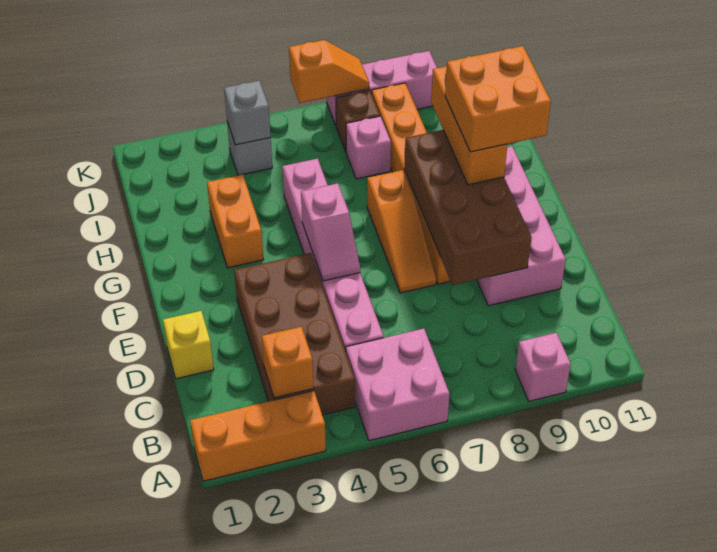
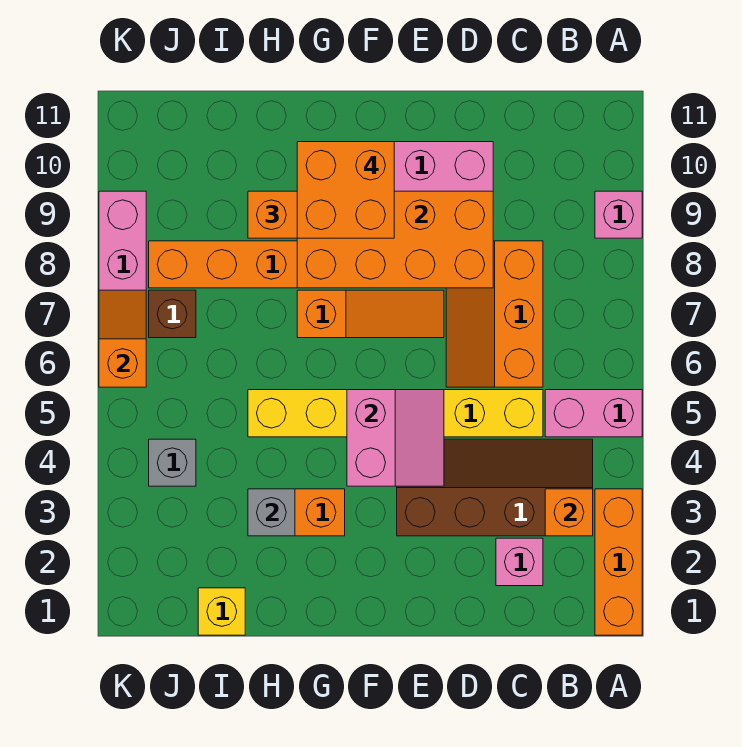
pink brick A5:B6 level 1 -> pink brick A5:B5 level 1
brown brick B3:E4 level 1 -> brown slope B3:E4 level 1 top 3
pink brick C5:H5 level 1 -> yellow brick C5:H5 level 1
none -> orange slope C6:D8 level 1 top C
yellow brick D1 level 1 -> yellow brick I1 level 1
brown brick D8:G9 level 2 -> orange brick D8:G9 level 2
pink slope E5:F5 level 2 top F -> pink slope E4:F5 level 2 top F
pink brick I7 level 1 -> pink brick C2 level 1
grey brick J4 level 2 -> grey brick H3 level 2

